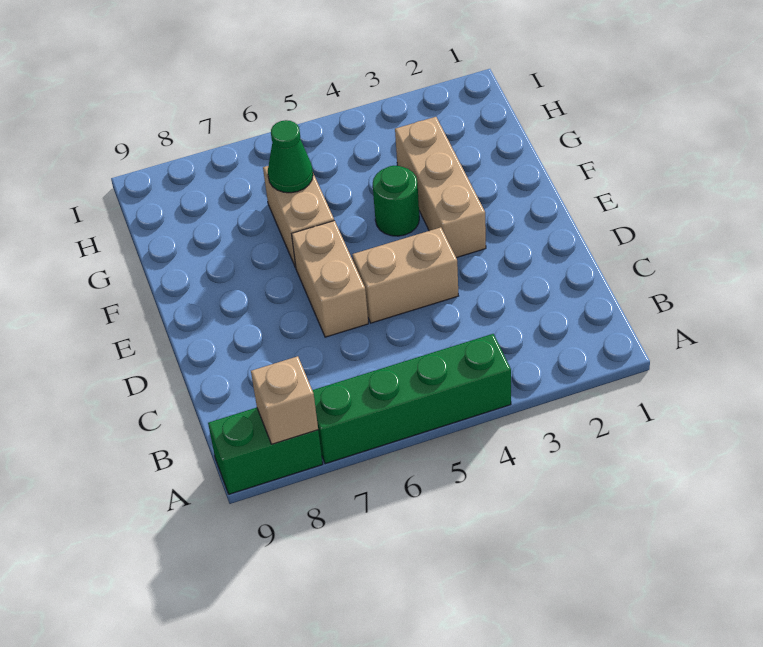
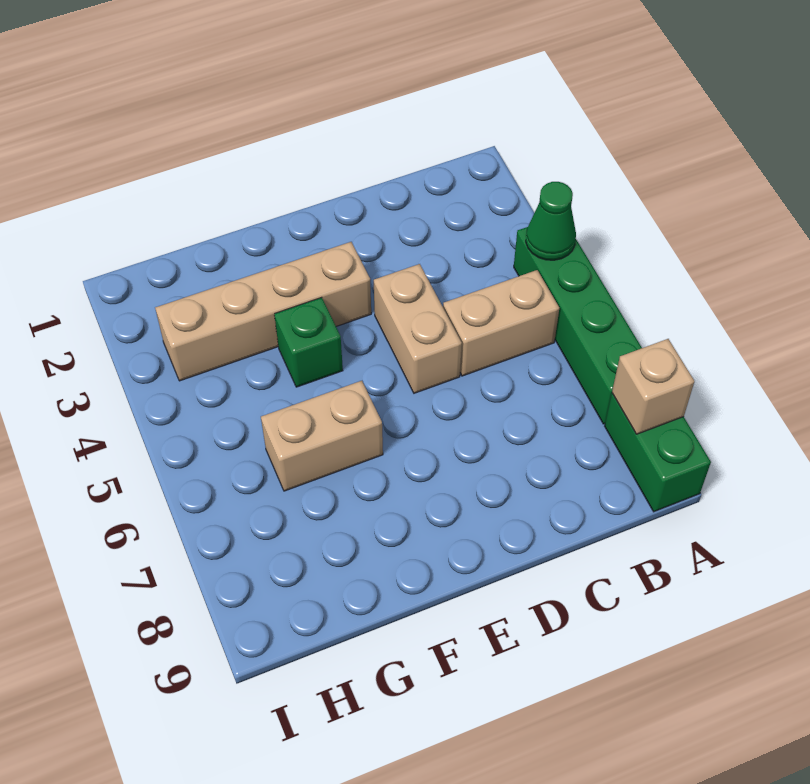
tan brick D6:E6 level 1 -> tan brick B5:C5 level 1
tan brick E3:G3 level 1 -> tan brick E3:H3 level 1
green round brick F4 level 1 -> green brick F4 level 1
green cone G6 level 2 -> green cone A4 level 2

